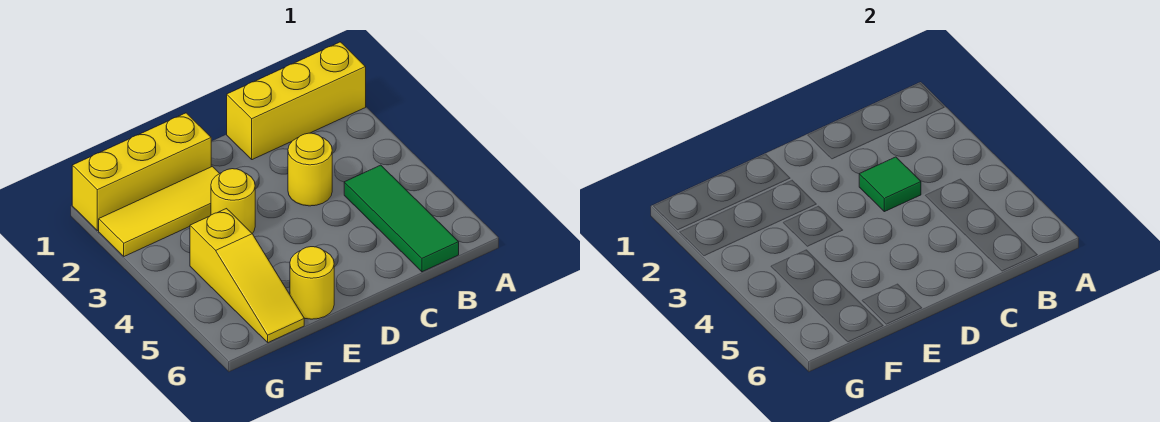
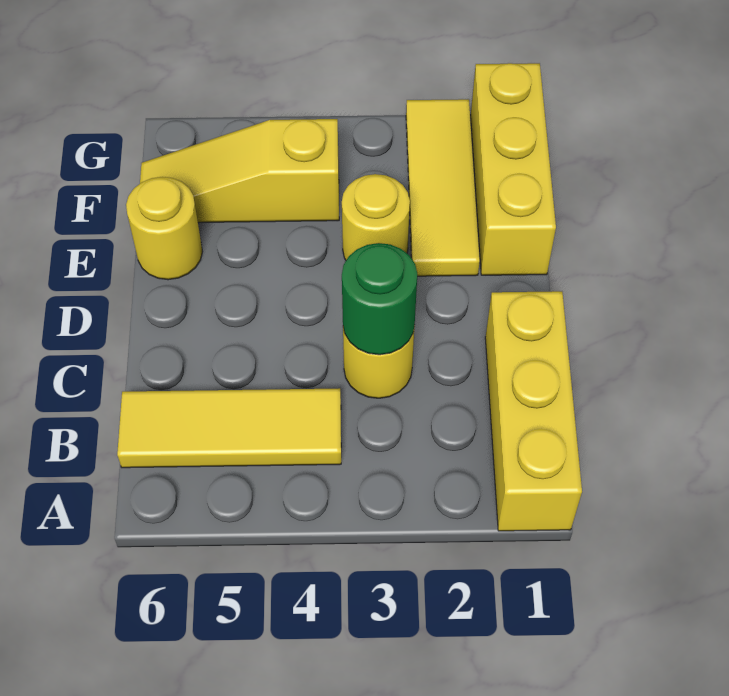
green tile B4:B6 level 1 -> yellow tile B4:B6 level 1
green tile C3 level 2 -> green round brick C3 level 2

